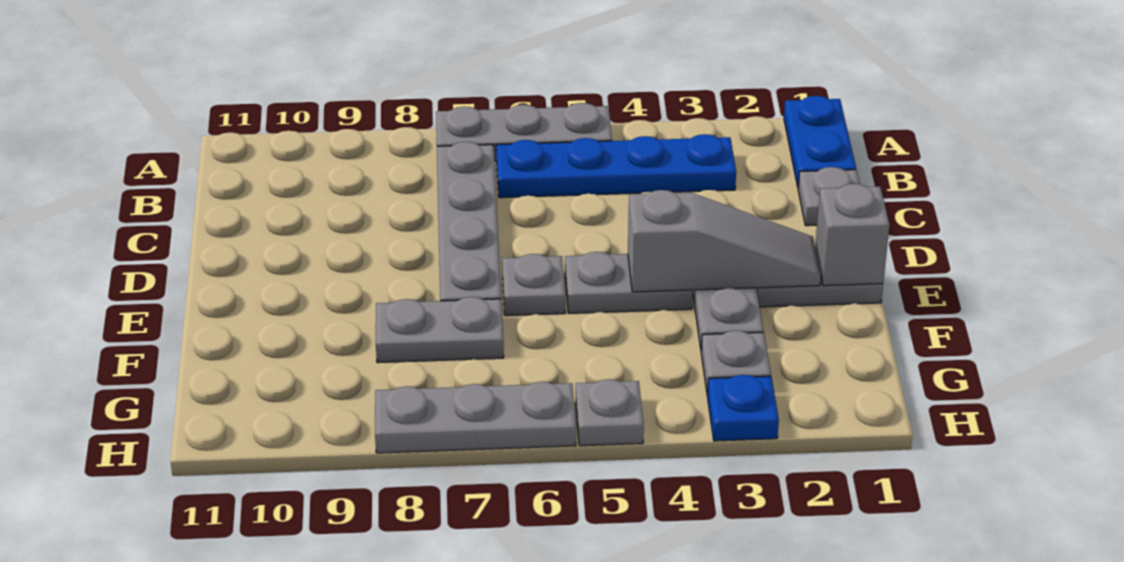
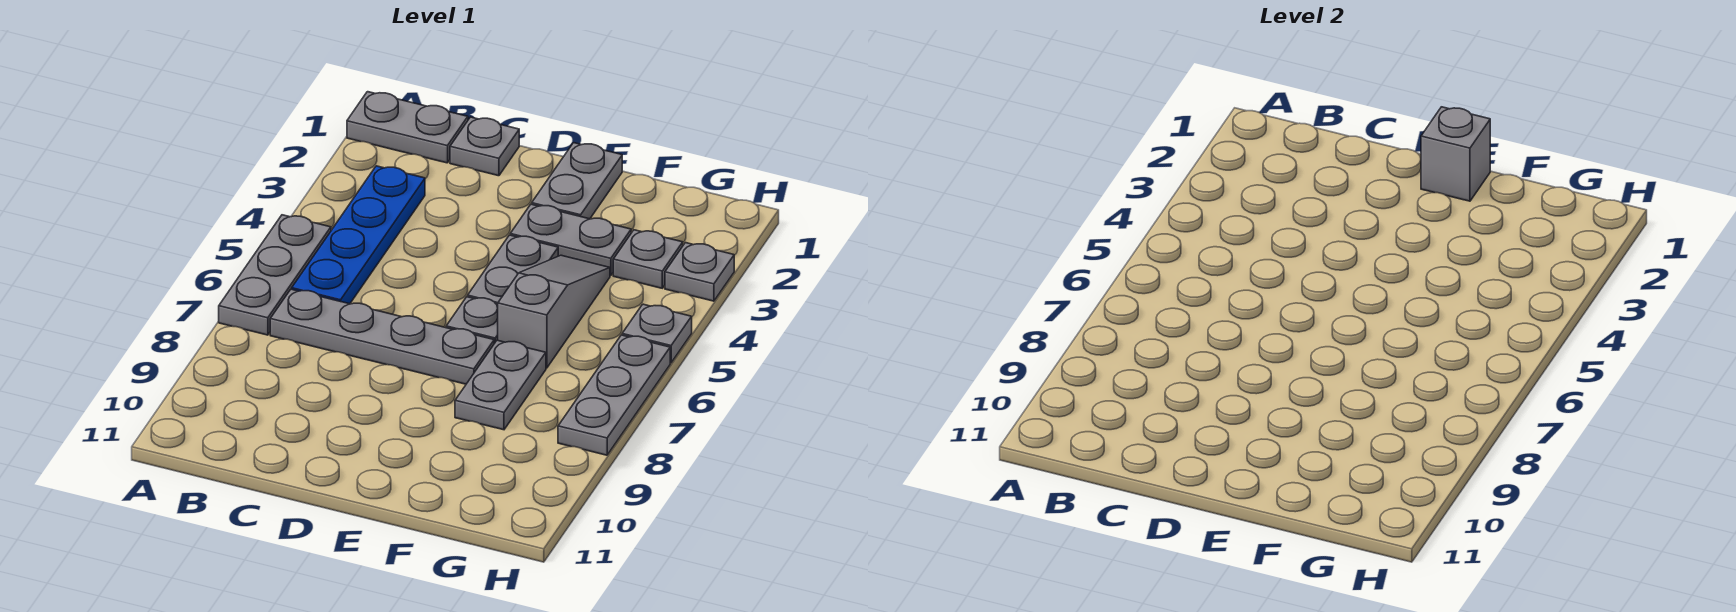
blue plate A1:B1 level 1 -> grey plate A1:B1 level 1
grey slope E2:E4 level 2 top 4 -> grey slope F4:F6 level 1 top 6
blue plate H3 level 1 -> grey plate H3 level 1

